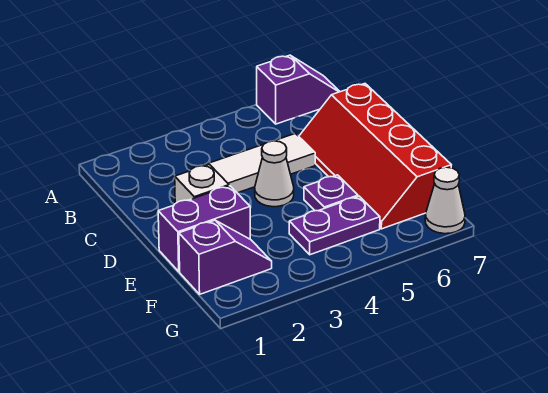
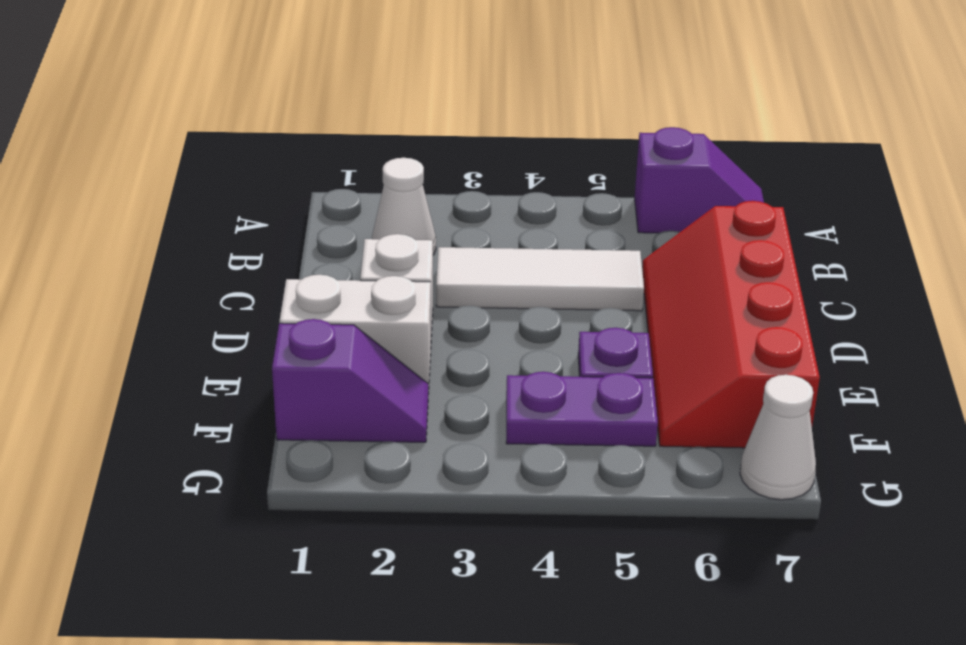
white cone D4 level 1 -> white cone B2 level 1
purple brick E1:E2 level 1 -> white brick E1:E2 level 1

